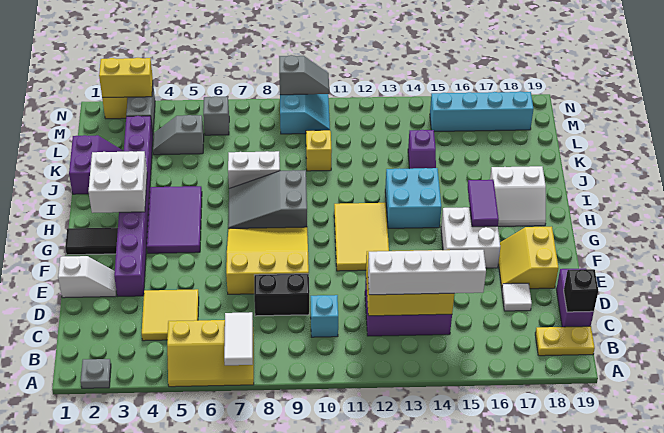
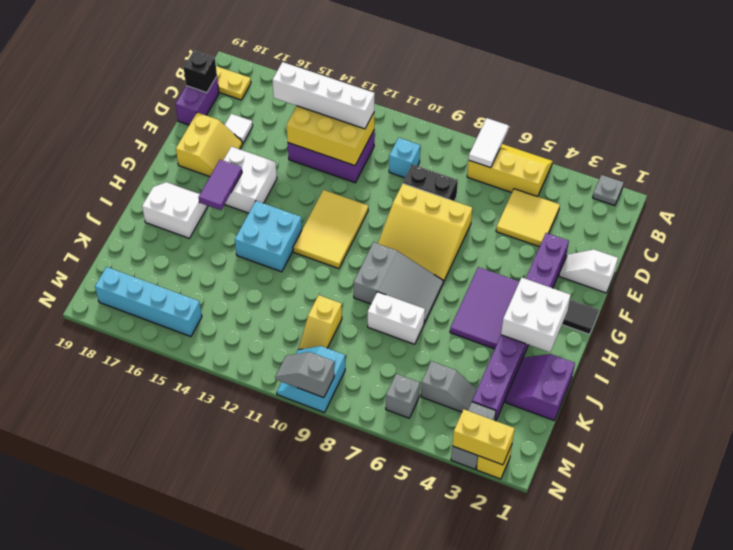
purple slope J14:K14 level 1 top K -> none

